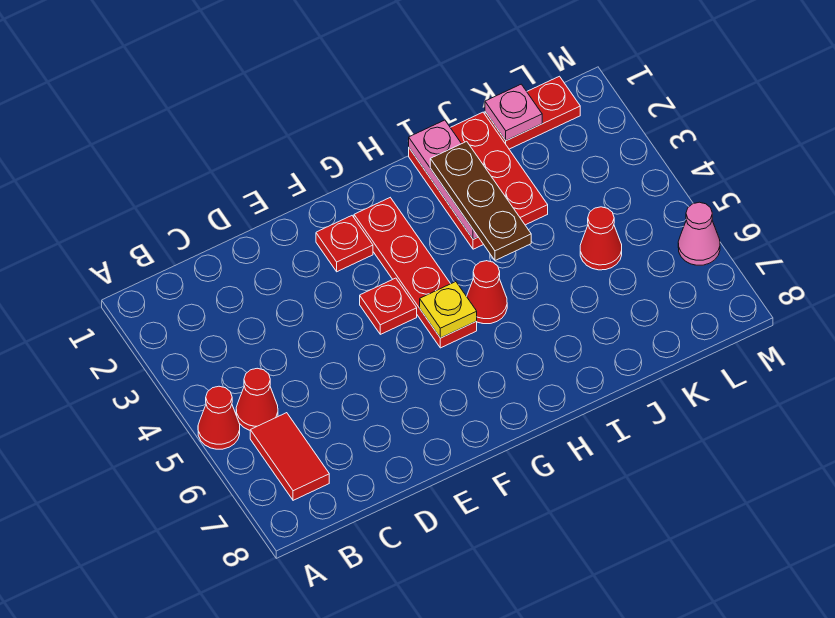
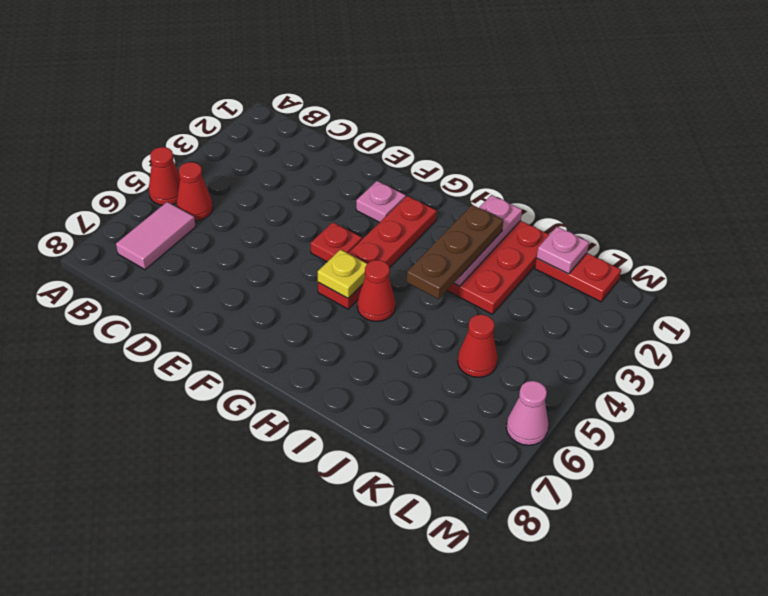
red tile B6:B7 level 1 -> pink tile B6:B7 level 1
red plate F2 level 1 -> pink plate F2 level 1

